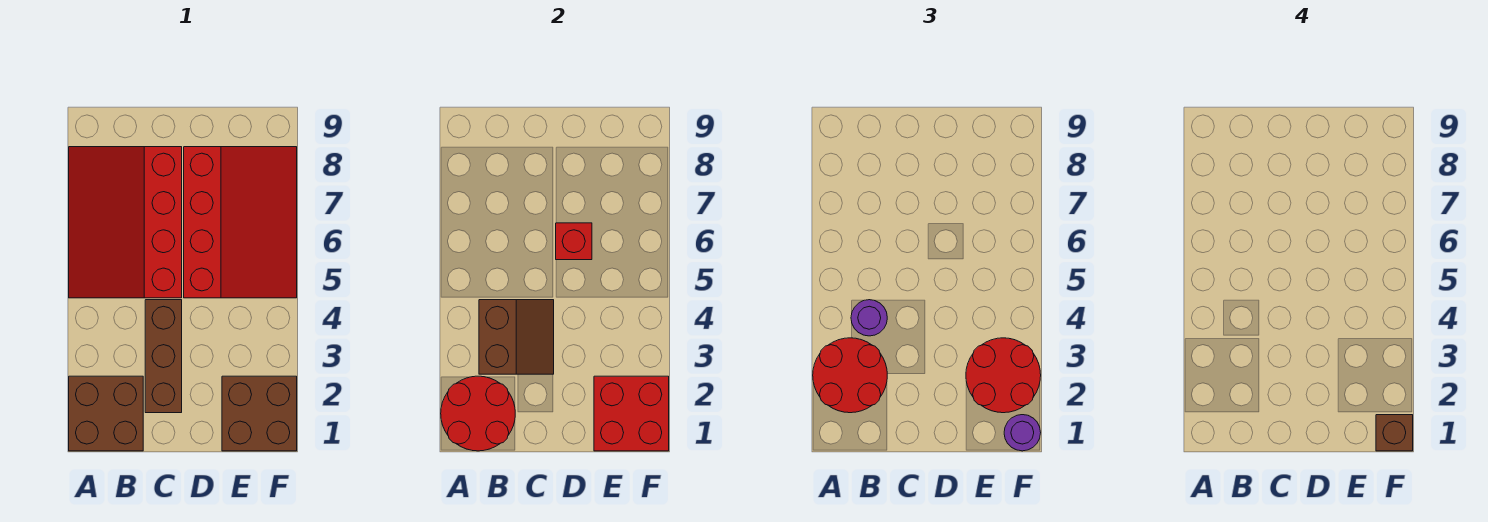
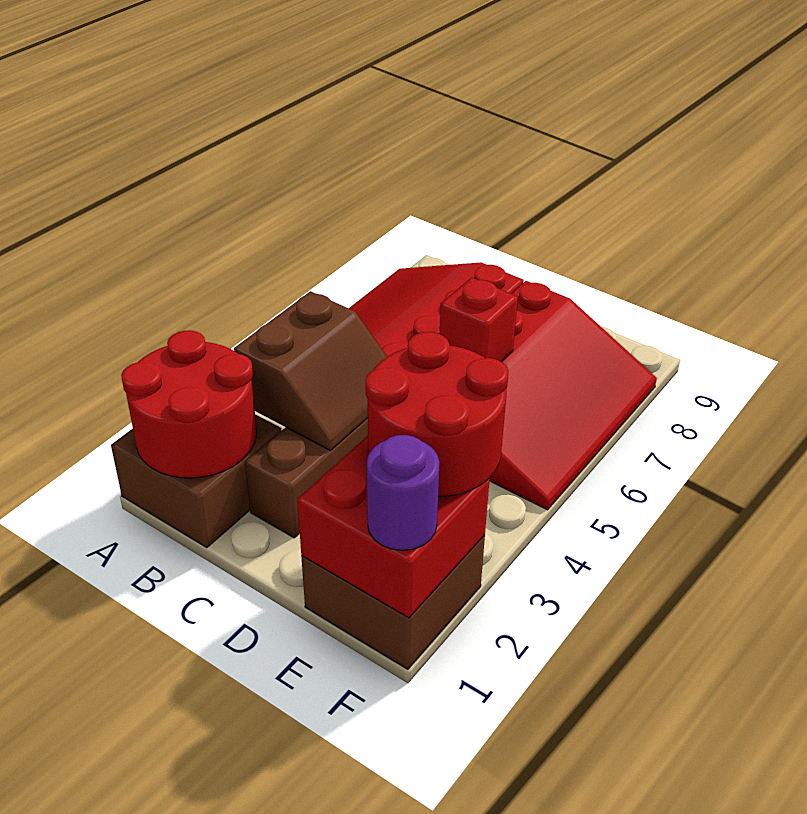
red round brick A2:B3 level 3 -> none
purple round brick B4 level 3 -> none
brown brick F1 level 4 -> none

